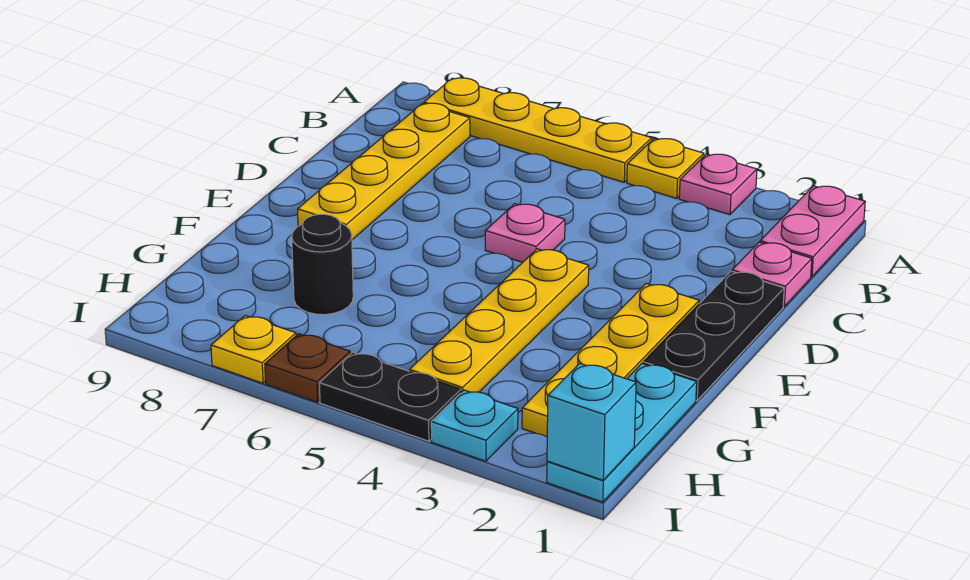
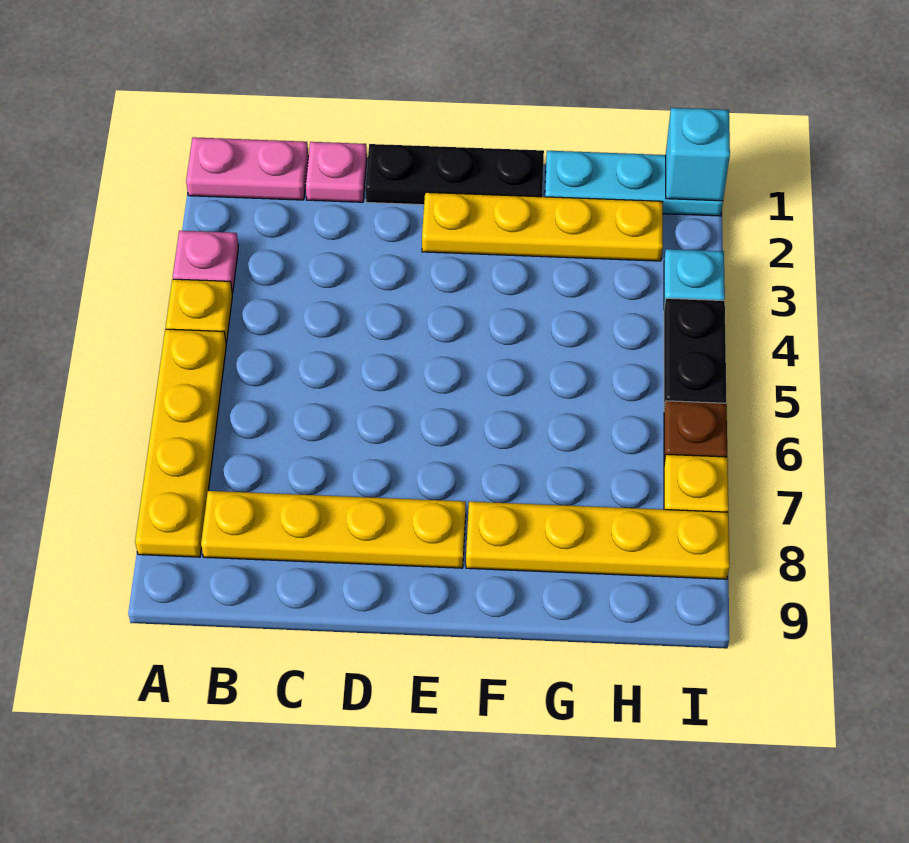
pink plate D5 level 1 -> none
yellow plate E4:H4 level 1 -> yellow plate F8:I8 level 1
black round brick G7 level 1 -> none

